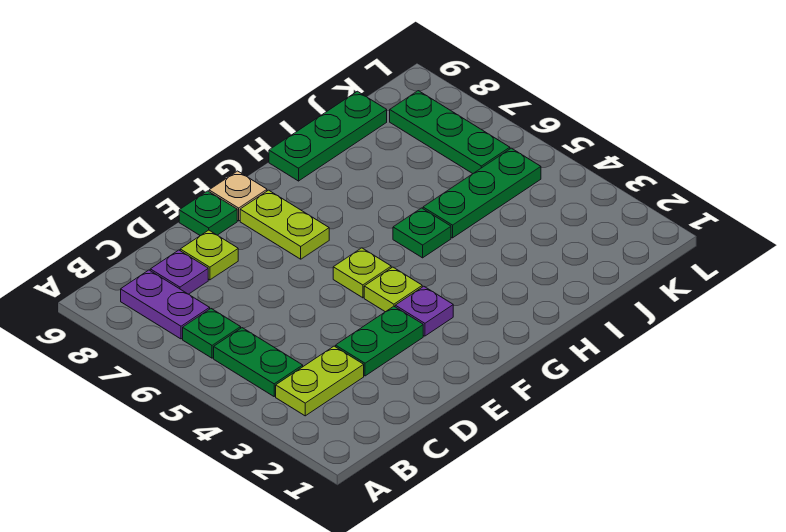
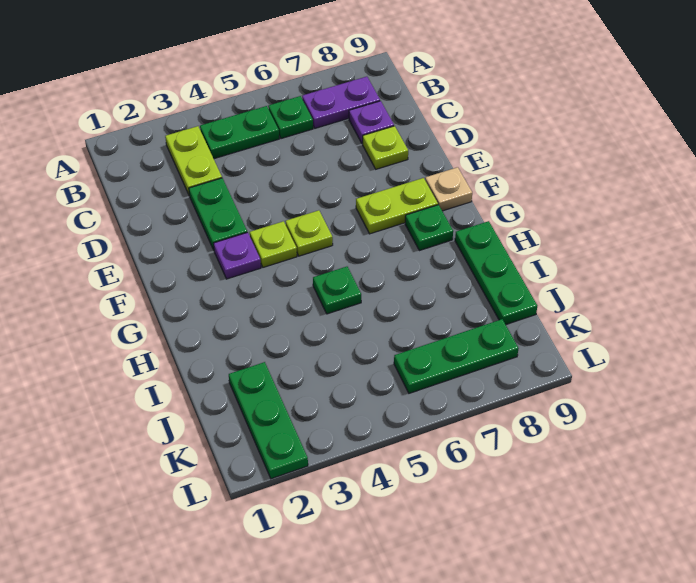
green plate E9 level 1 -> green plate G8 level 1
green plate I5:K5 level 1 -> green plate J2:L2 level 1

